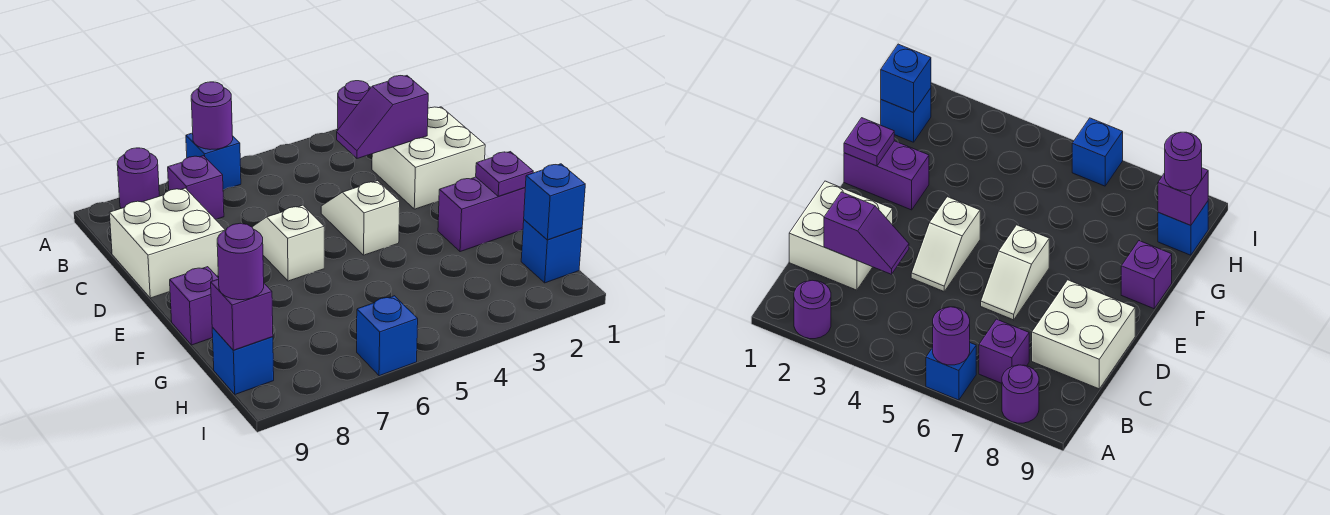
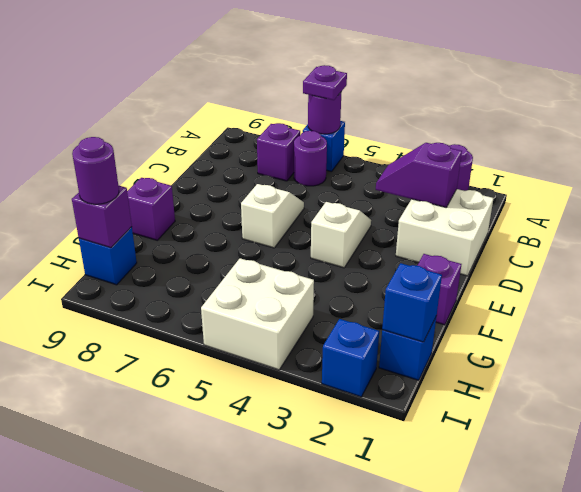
purple round brick A8 level 1 -> purple round brick B6 level 1
white brick C8:D9 level 1 -> white brick H4:I5 level 1
purple brick F1:F2 level 1 -> purple brick F1 level 1
purple plate F1 level 2 -> purple plate A6 level 3
blue brick I6 level 1 -> blue brick I2 level 1

